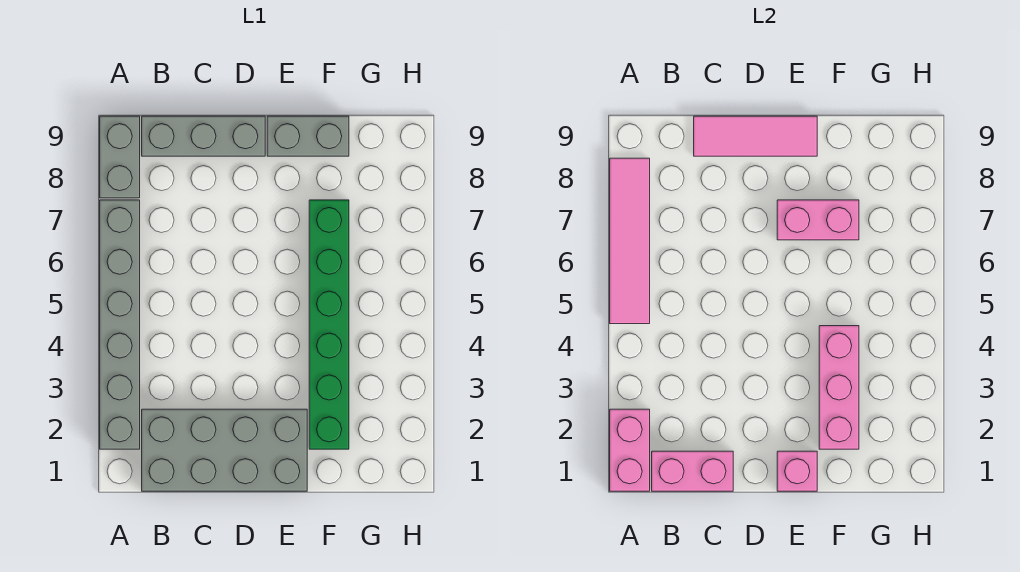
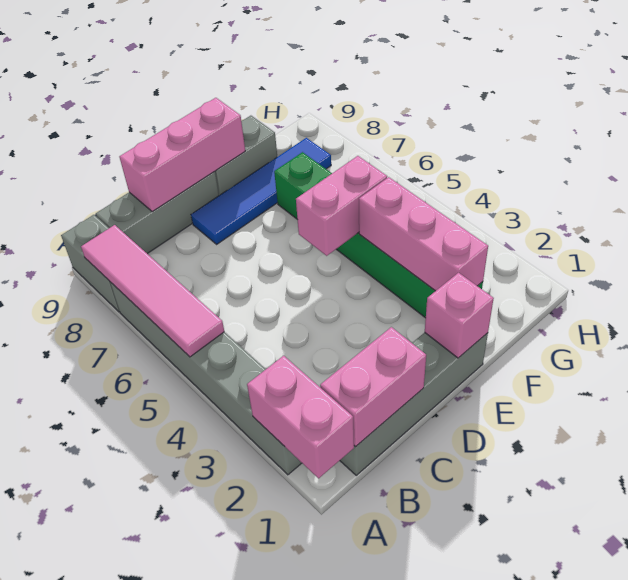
grey brick B1:E2 level 1 -> grey brick B1:E1 level 1
pink tile C9:E9 level 2 -> pink brick C9:E9 level 2
none -> blue tile D8:G8 level 1
pink brick E7:F7 level 2 -> pink brick E5:F5 level 2

